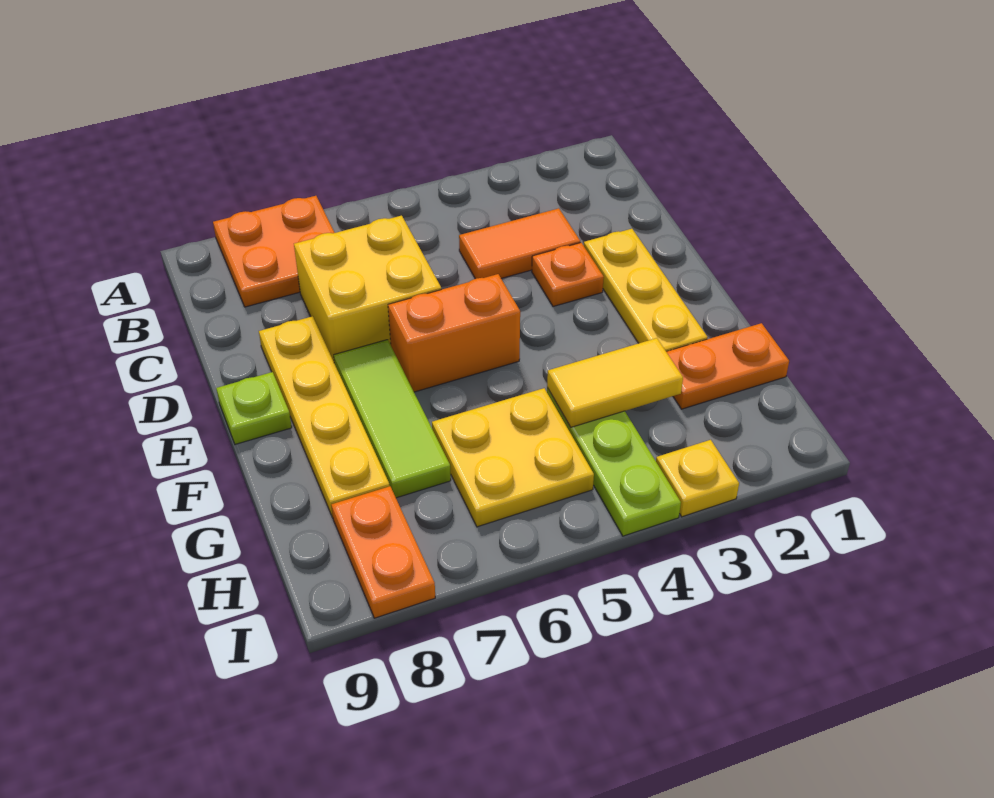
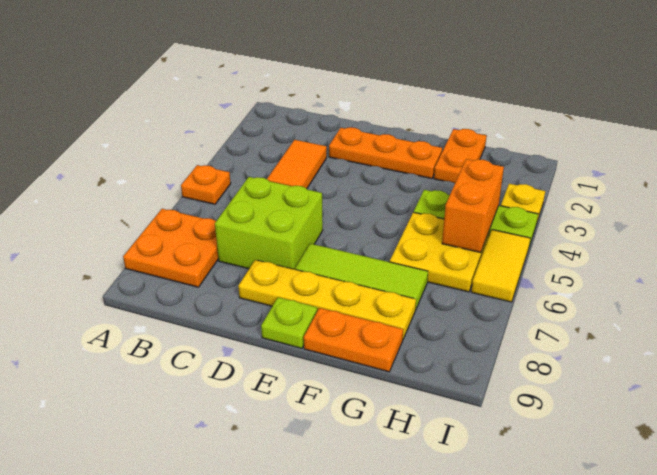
yellow brick C6:D7 level 1 -> lime brick C6:D7 level 1
yellow plate D2:F2 level 1 -> orange plate D2:F2 level 1
orange plate D3 level 1 -> orange plate A5 level 1
orange brick E5:E6 level 1 -> orange brick H4:H5 level 2
yellow tile G3:G4 level 2 -> yellow tile I5:I6 level 1
orange plate H8:I8 level 1 -> orange plate F9:G9 level 1

